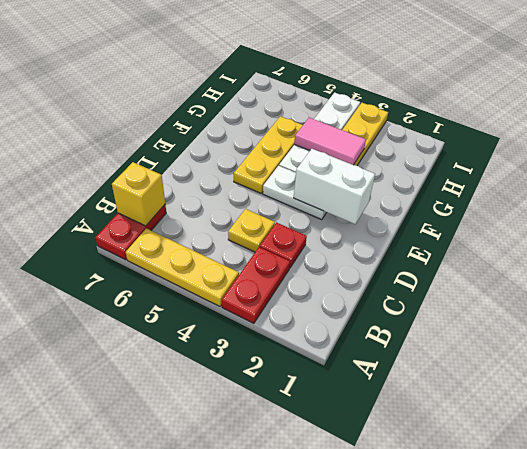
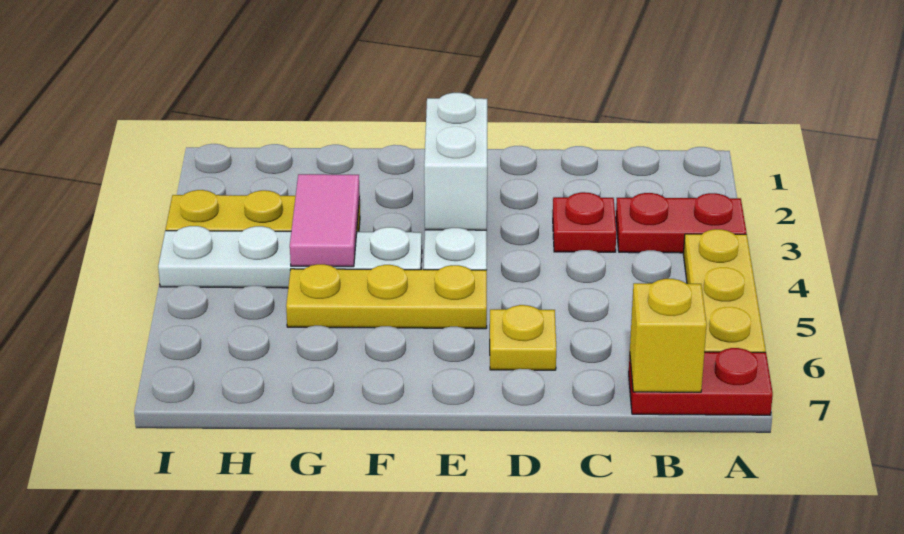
yellow plate C4 level 1 -> yellow plate D6 level 1

